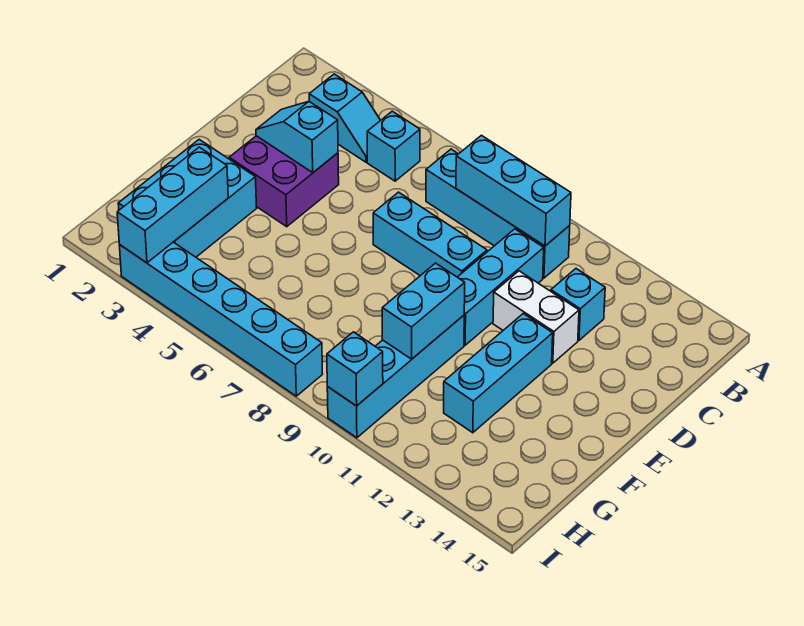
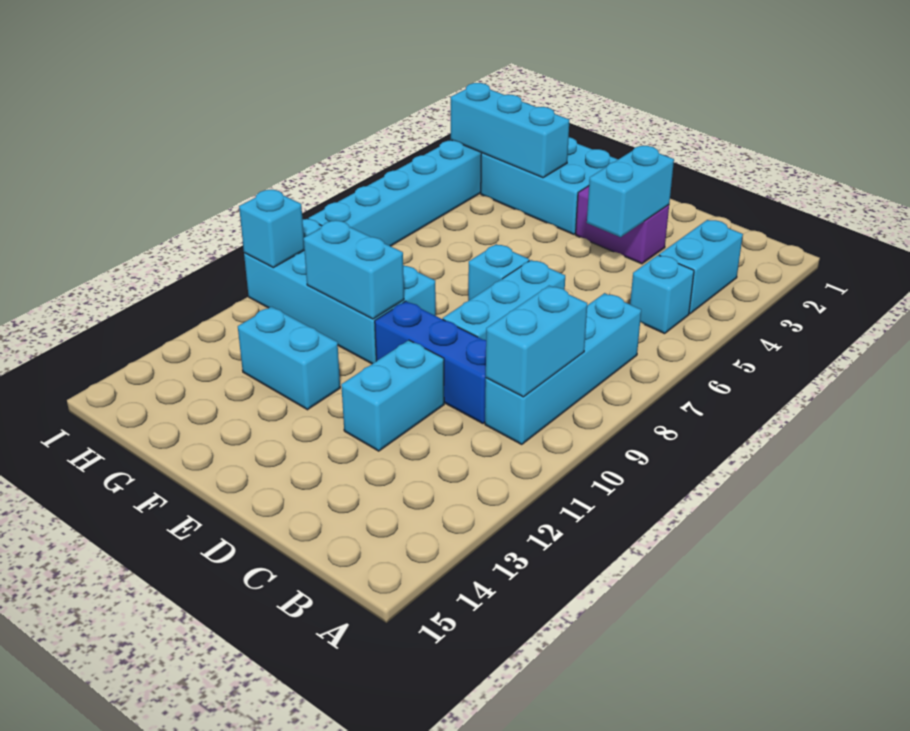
cyan slope B3:B4 level 1 top 3 -> cyan brick B3:B4 level 1
cyan brick B8:B10 level 2 -> cyan brick B9:B10 level 2
cyan brick C10:E10 level 1 -> blue brick C10:E10 level 1
cyan brick C12 level 1 -> cyan brick E7 level 1
purple brick D3:E4 level 1 -> purple brick D3:E3 level 1
cyan slope D3:D4 level 2 top 4 -> cyan brick D3:D4 level 2
white brick D11:D12 level 1 -> cyan brick D11:D12 level 1
cyan brick E12:G12 level 1 -> cyan brick F12:G12 level 1
cyan brick F10:I10 level 1 -> cyan brick F9:I10 level 1

